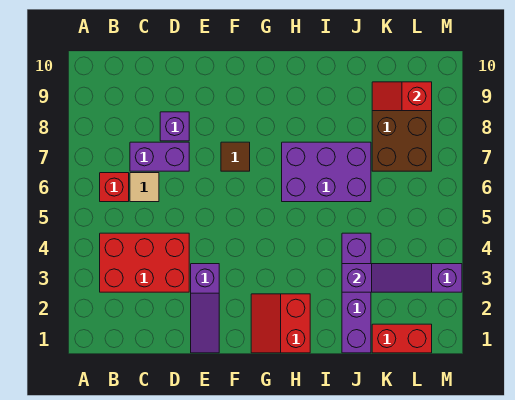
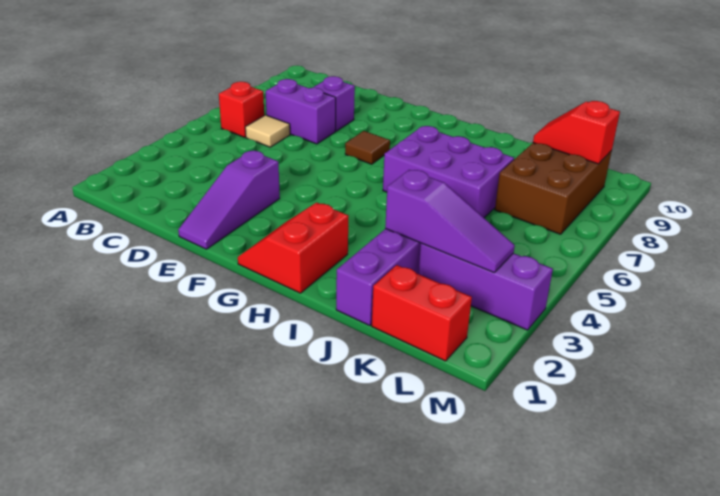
red brick B3:D4 level 1 -> none

